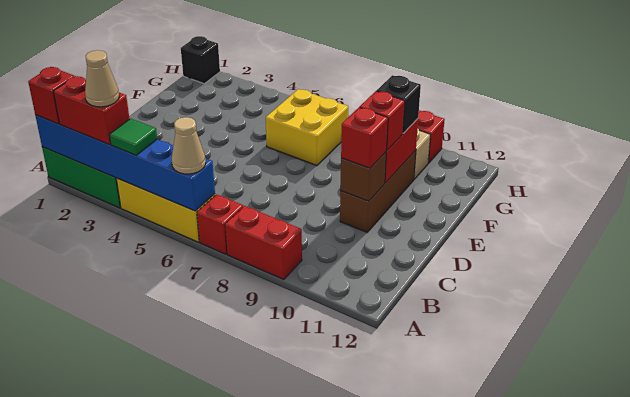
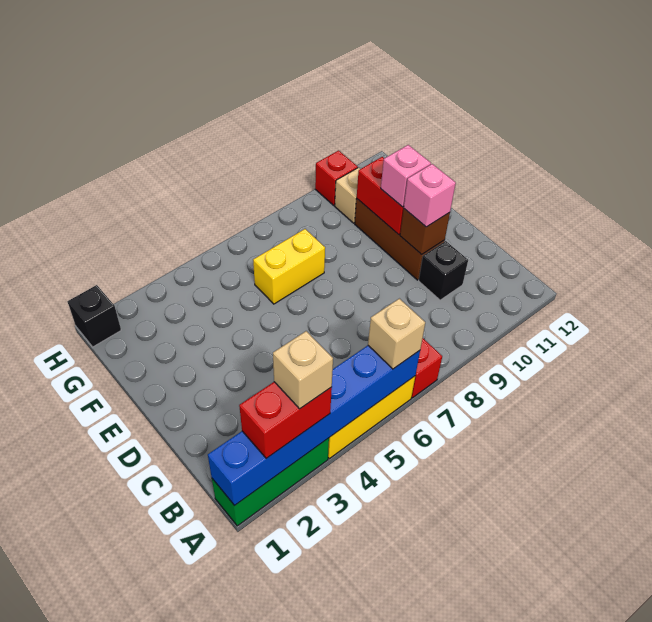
red brick A1 level 3 -> none
tan cone A3 level 4 -> tan brick A3 level 4
green tile A4 level 3 -> none
tan cone A6 level 3 -> tan brick A6 level 3
red brick A8:A9 level 1 -> none
red brick D10 level 3 -> pink brick D10 level 3
red brick E10 level 3 -> pink brick E10 level 3
yellow brick F6:G7 level 1 -> yellow brick F6:F7 level 1
black brick F10 level 3 -> black brick C10 level 1

